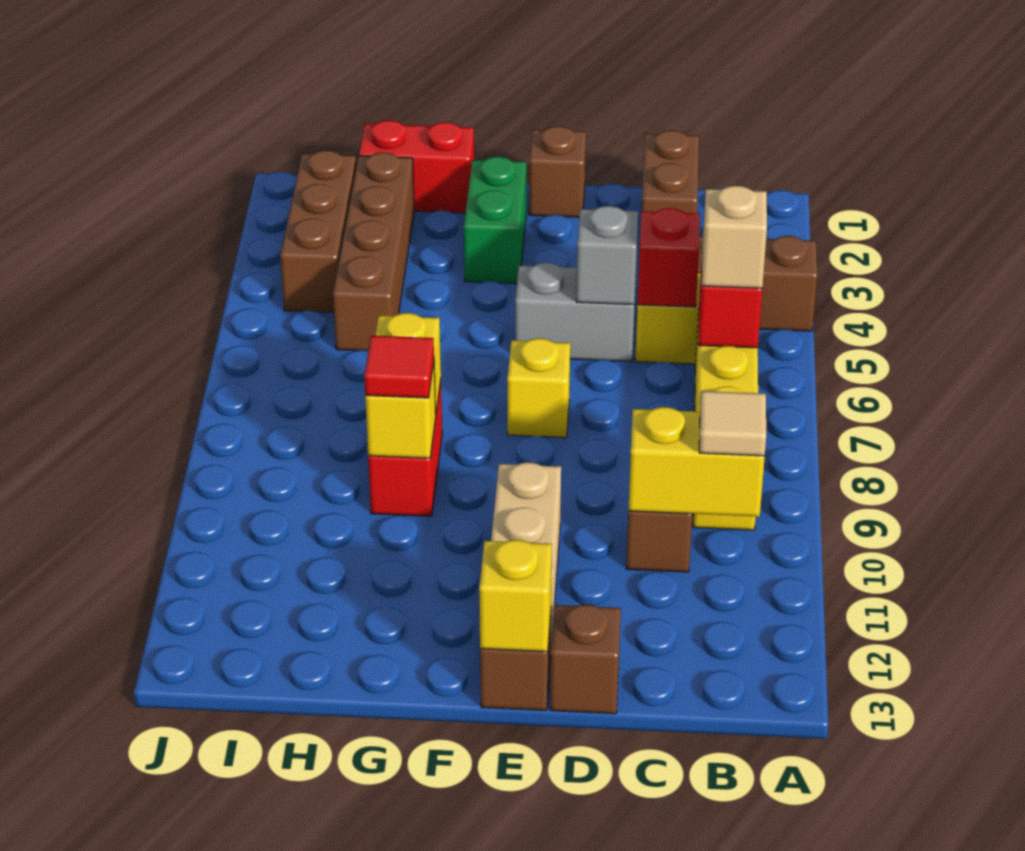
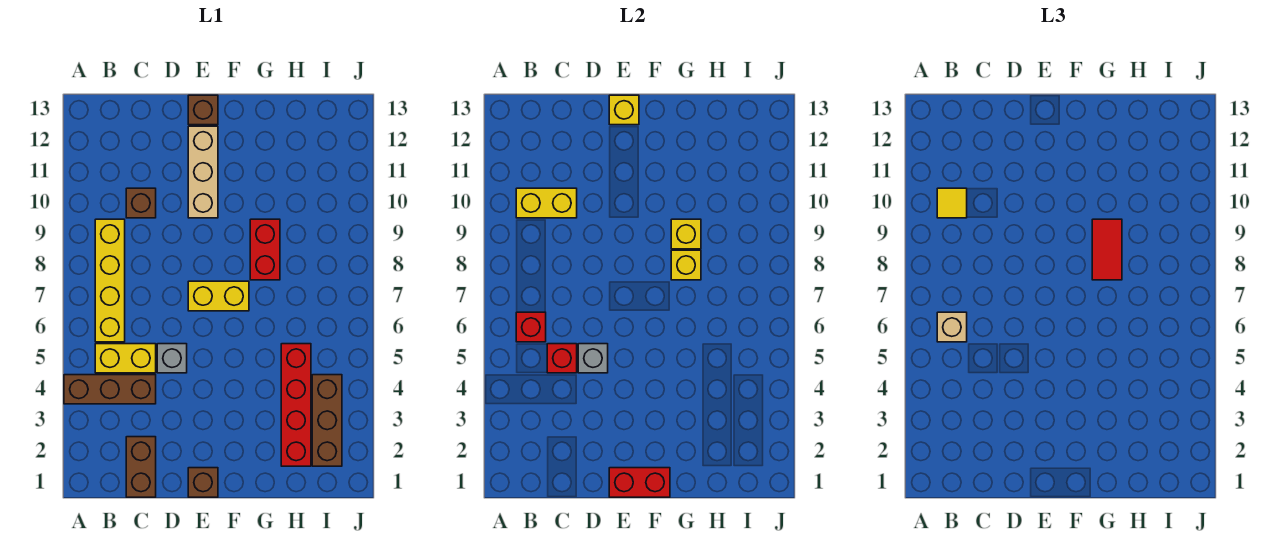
tan tile B10 level 3 -> yellow tile B10 level 3
grey brick D5:E5 level 1 -> grey brick D5 level 1
brown brick D13 level 1 -> none
yellow brick E7 level 1 -> yellow brick E7:F7 level 1
green brick F2:F3 level 1 -> none
red brick G1:H1 level 1 -> red brick E1:F1 level 2
red tile G9 level 3 -> red tile G8:G9 level 3
brown brick H2:H5 level 1 -> red brick H2:H5 level 1

